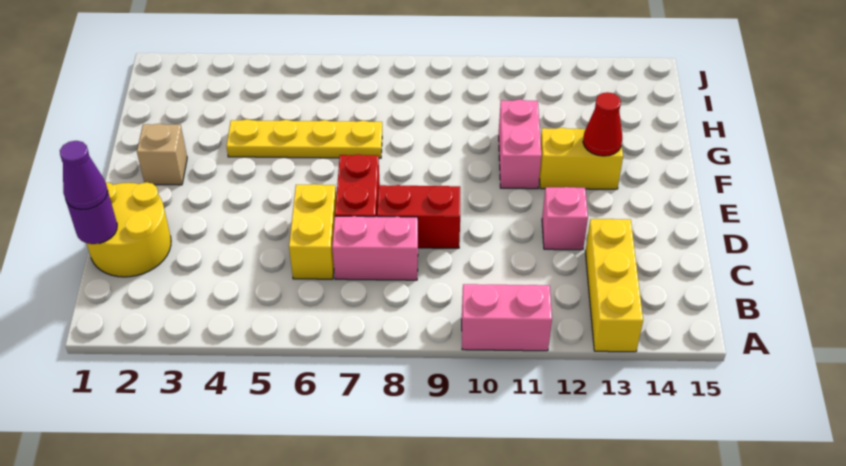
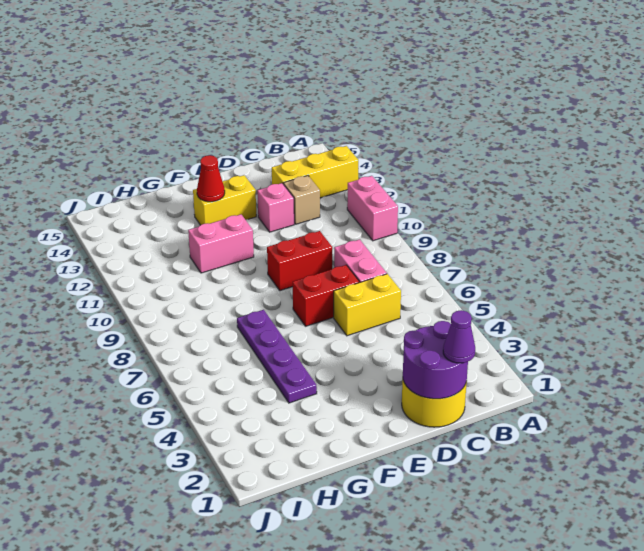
purple round brick C1 level 2 -> purple round brick C1:D2 level 2
red brick D8:D9 level 1 -> red brick D9:E9 level 1
tan brick F2 level 1 -> tan brick C12 level 1
yellow brick F12:F13 level 1 -> yellow brick E13:F13 level 1
yellow plate G4:G7 level 1 -> purple plate G4:G7 level 1

